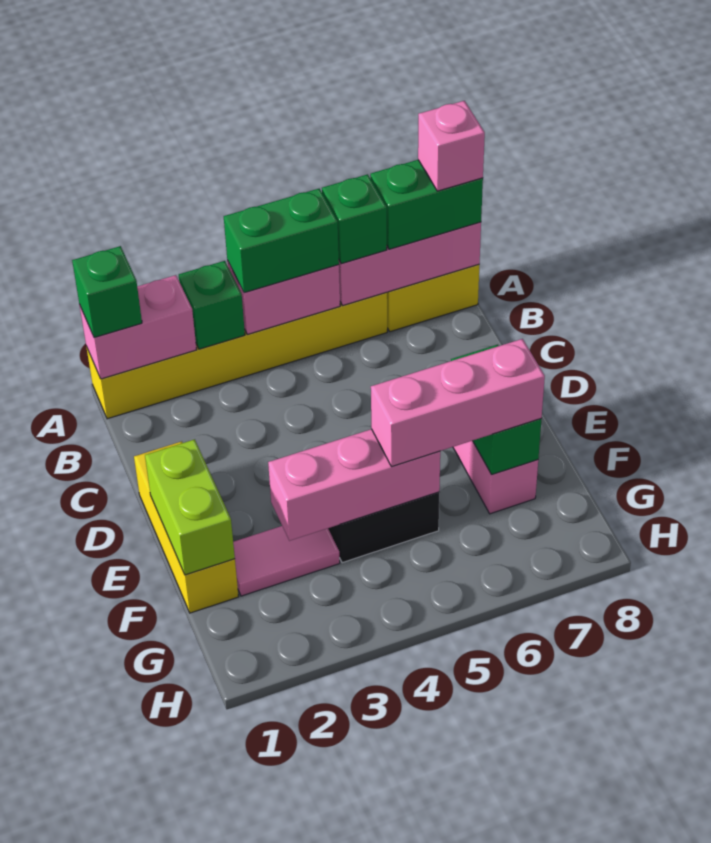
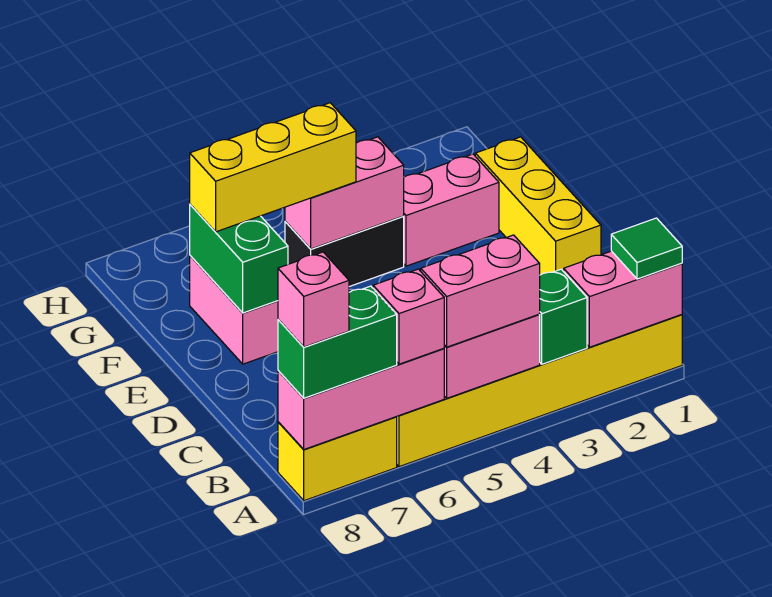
green brick A1 level 3 -> green tile A1 level 3
green brick A4:A5 level 3 -> pink brick A4:A5 level 3
green brick A6 level 3 -> pink brick A6 level 3
lime brick E1:F1 level 2 -> none
pink tile F2:F3 level 1 -> pink brick F2:F3 level 1
pink brick F3:F5 level 2 -> pink brick F4:F5 level 2
pink brick F5:F7 level 3 -> yellow brick F5:F7 level 3

